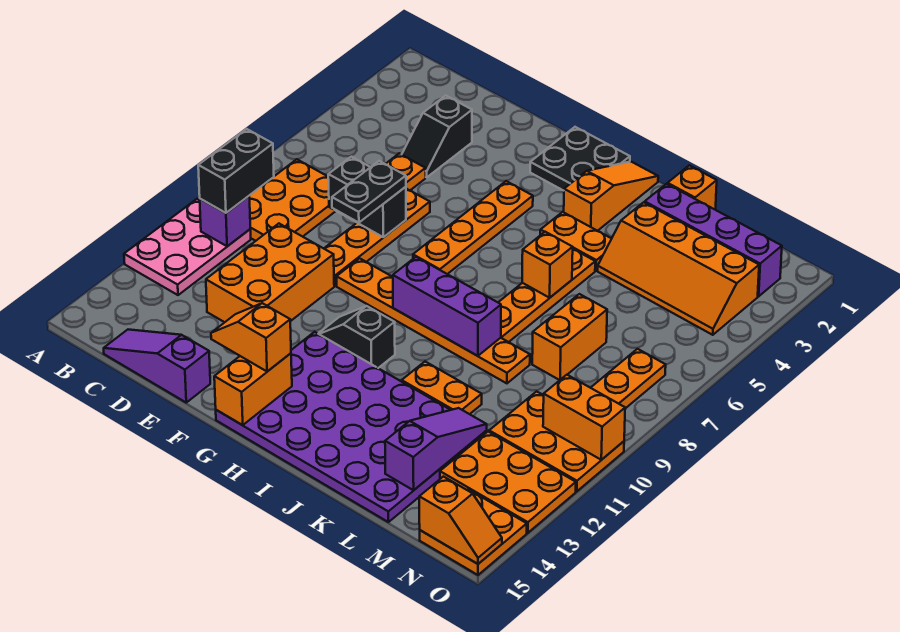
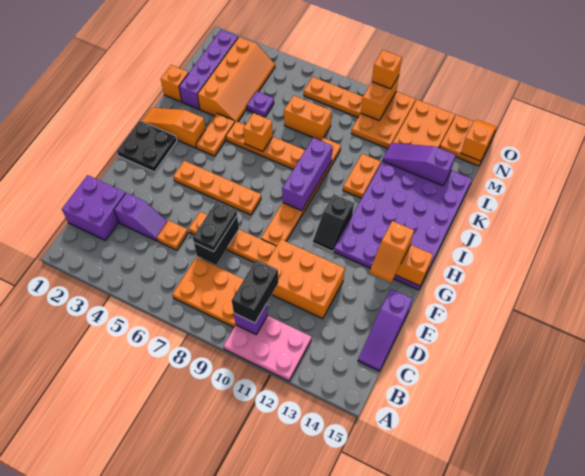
black brick B9:B10 level 3 -> black brick B10:C10 level 3
none -> purple brick C1:D2 level 1
black slope D3:D4 level 1 top 3 -> purple slope D3:D4 level 1 top 3
black plate E7:E8 level 3 -> black plate D7:E7 level 3
none -> purple plate L5 level 1
none -> orange brick O10 level 3

